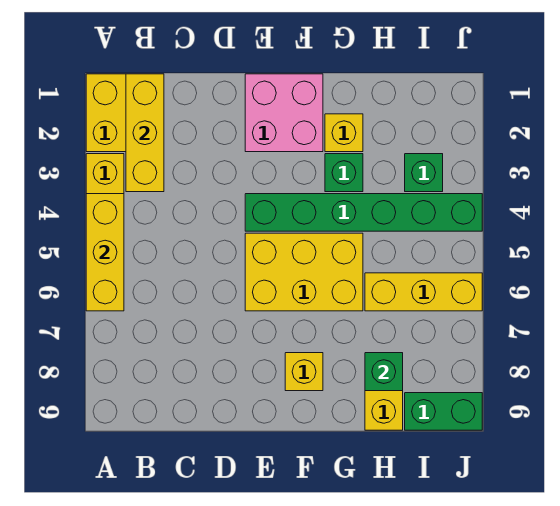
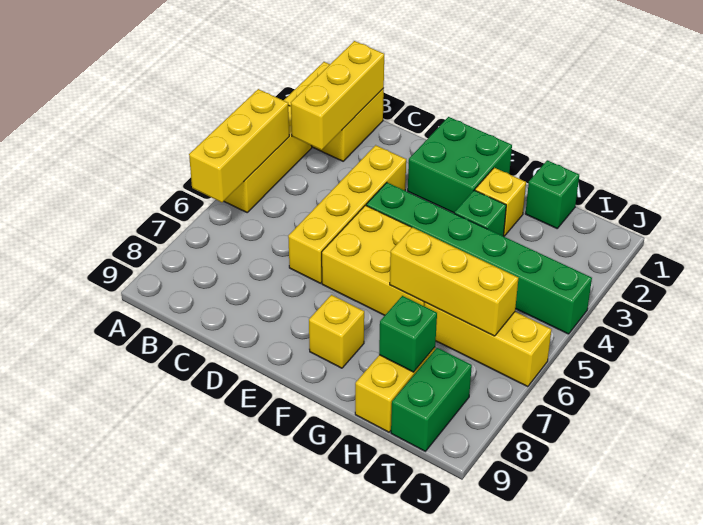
none -> yellow brick D3:D6 level 1
pink brick E1:F2 level 1 -> green brick E1:F2 level 1
none -> yellow brick G6:I6 level 2
green brick I3 level 1 -> green brick H1 level 1
green brick I9:J9 level 1 -> green brick I8:I9 level 1

